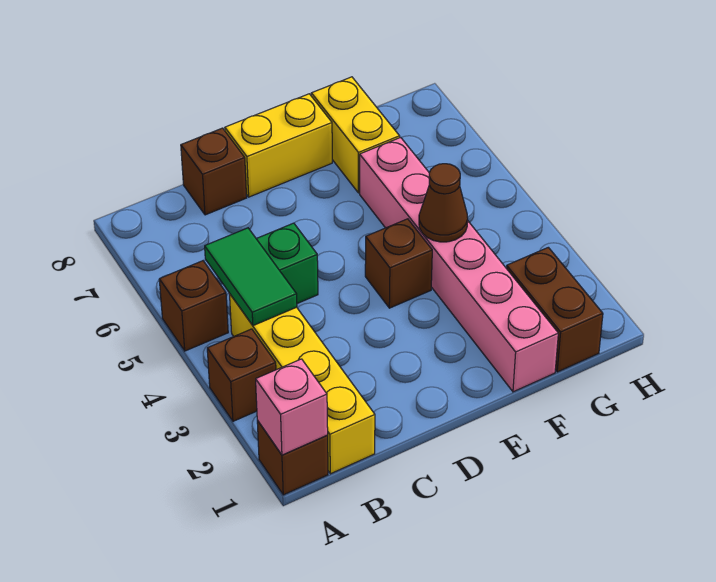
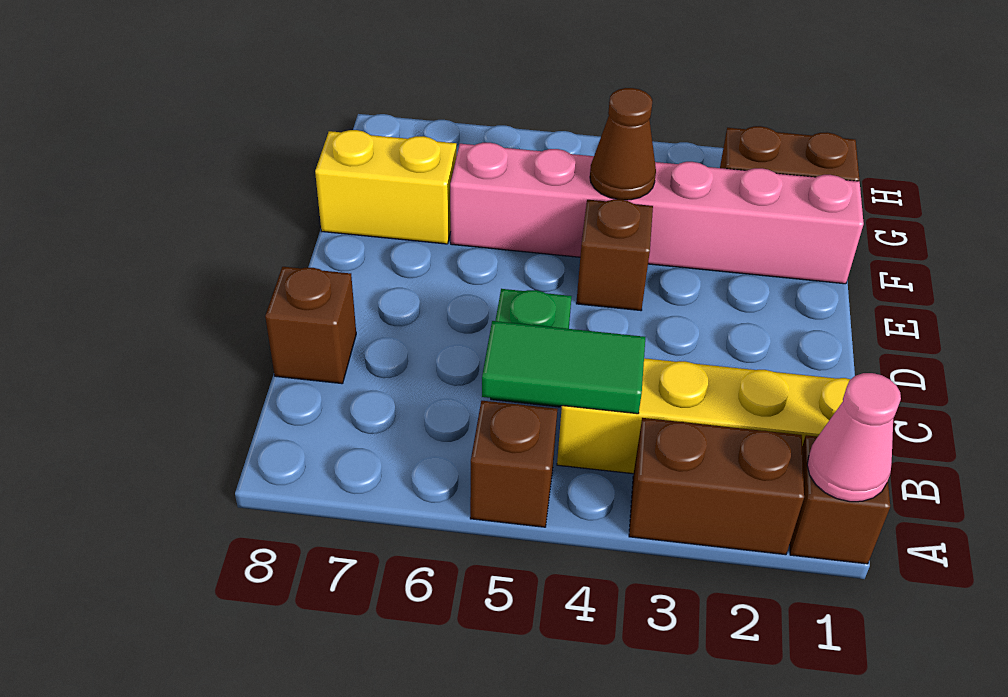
pink brick A1 level 2 -> pink cone A1 level 2
brown brick A3 level 1 -> brown brick A2:A3 level 1
yellow brick D8:E8 level 1 -> none

